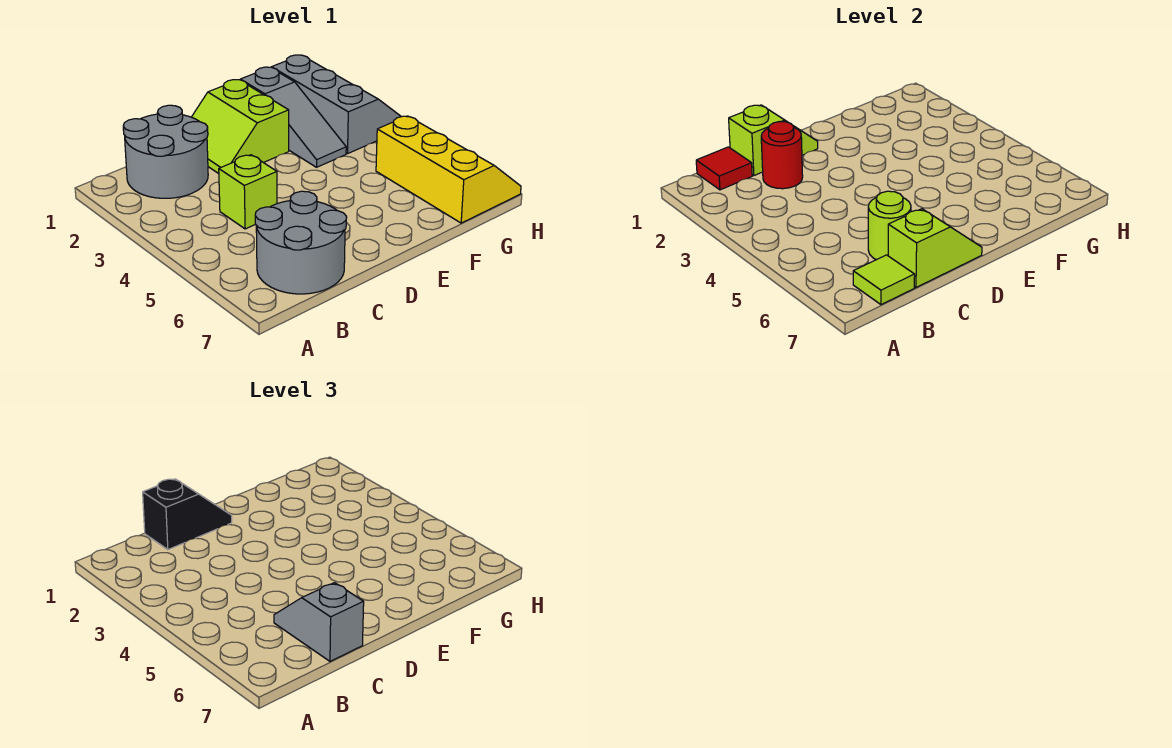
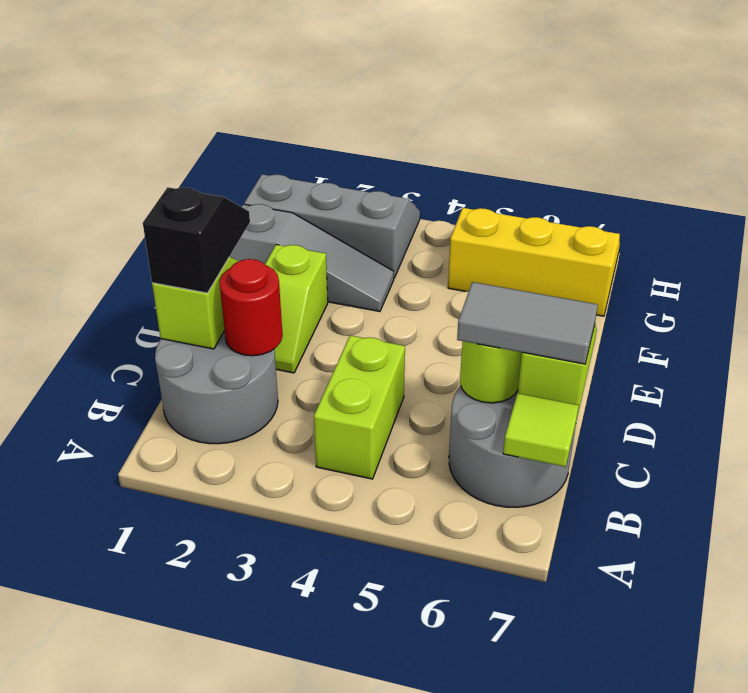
red tile B1 level 2 -> none
lime brick C4 level 1 -> lime brick B4:C4 level 1
grey slope C6:C7 level 3 top 7 -> grey tile C6:C7 level 3
lime slope D1:E2 level 1 top E -> lime slope D2:E2 level 1 top E

